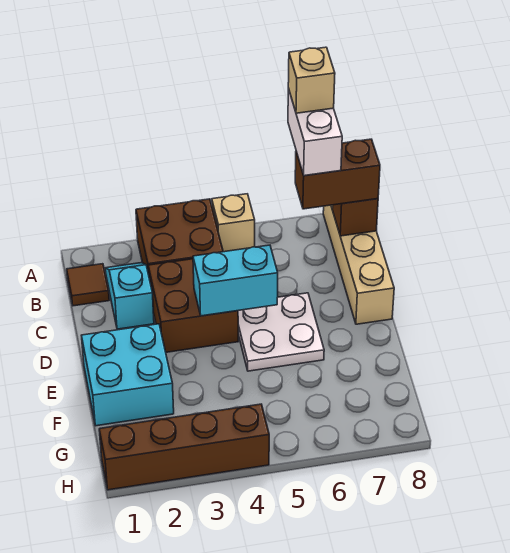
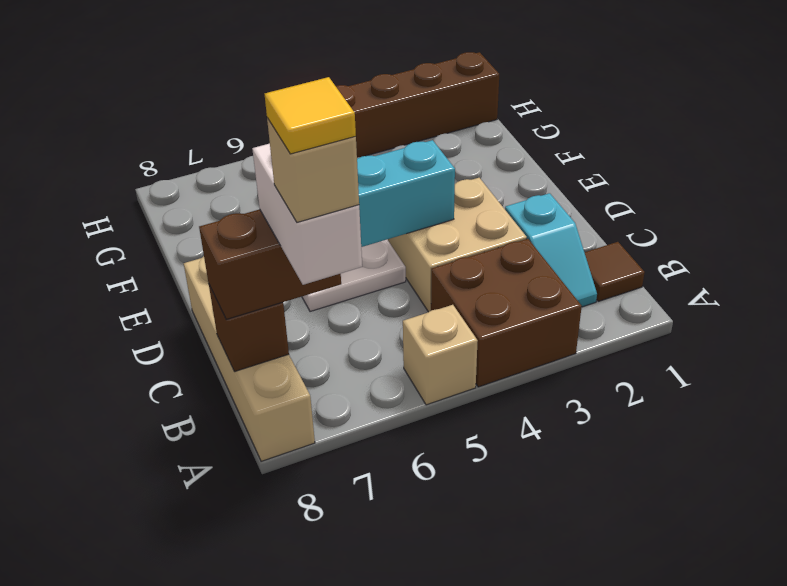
none -> yellow tile A7 level 6
brown brick C3:D4 level 1 -> tan brick C3:D4 level 1
cyan brick E1:F2 level 1 -> none

